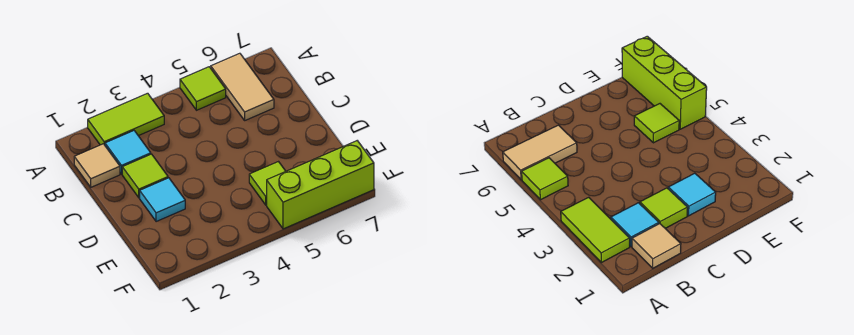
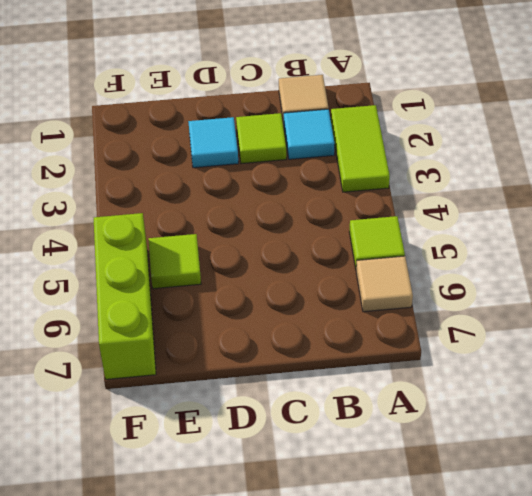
tan tile A6:B6 level 1 -> tan tile A6 level 1

